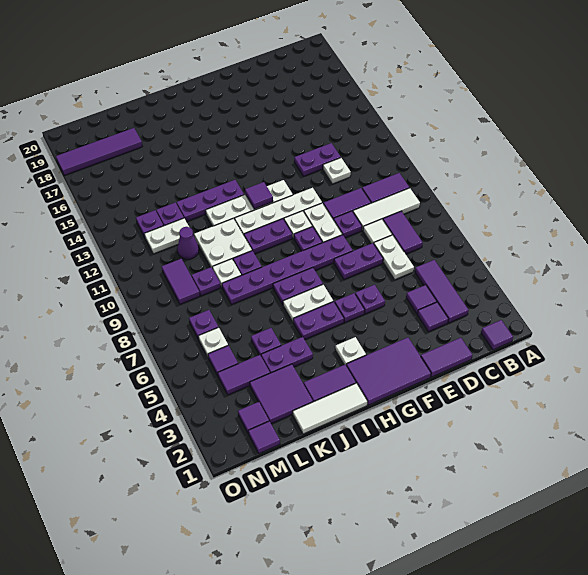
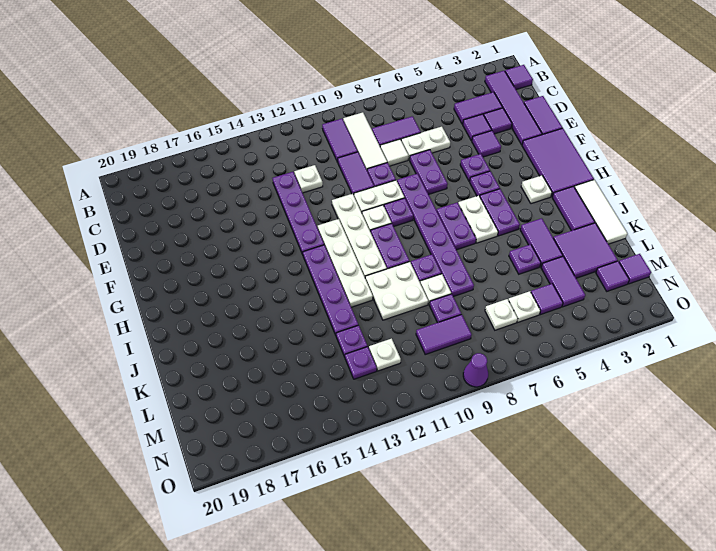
purple tile C3:C5 level 1 -> purple tile C3:C4 level 1
purple plate D13:E13 level 1 -> purple plate D13:G13 level 1
purple tile H12 level 2 -> purple tile E4 level 1
purple plate I13:K13 level 1 -> purple plate H13:K13 level 1
purple plate J4:K4 level 1 -> purple tile J4:K4 level 1
purple cone L11 level 1 -> purple cone O9 level 1
white plate L12:M12 level 1 -> white plate M12 level 1
purple tile L18:O18 level 1 -> purple tile B2:E2 level 1
purple plate M7 level 1 -> white plate M7 level 1

